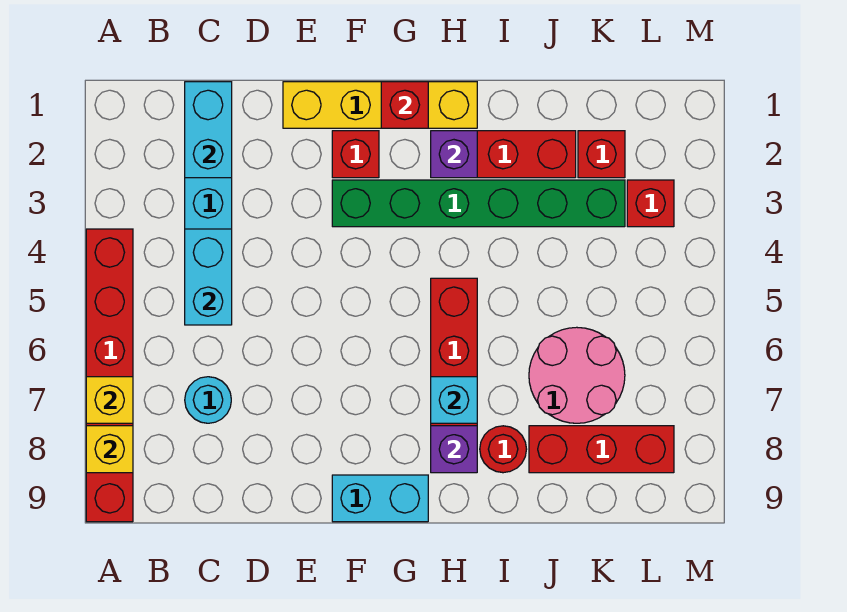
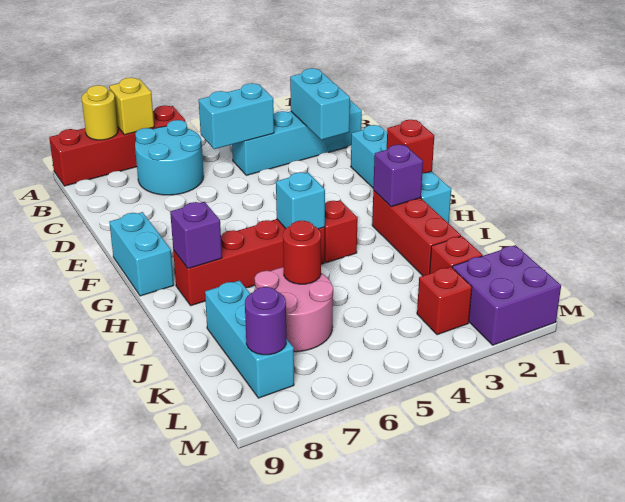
red brick A4:A9 level 1 -> red brick A6:A9 level 1
yellow brick A8 level 2 -> yellow round brick A8 level 2
cyan brick C1:C2 level 2 -> cyan brick C2:D2 level 2
cyan round brick C7 level 1 -> cyan round brick B6:C7 level 1
yellow brick E1:H1 level 1 -> cyan brick E1:H1 level 1
red brick F2 level 1 -> red brick H4 level 1
green brick F3:K3 level 1 -> none
cyan brick H7 level 2 -> cyan brick H5 level 2
red round brick I8 level 1 -> red round brick J6 level 2
red brick J8:L8 level 1 -> cyan brick J8:L8 level 1
none -> purple brick L1:M2 level 1
none -> purple round brick L8 level 2

